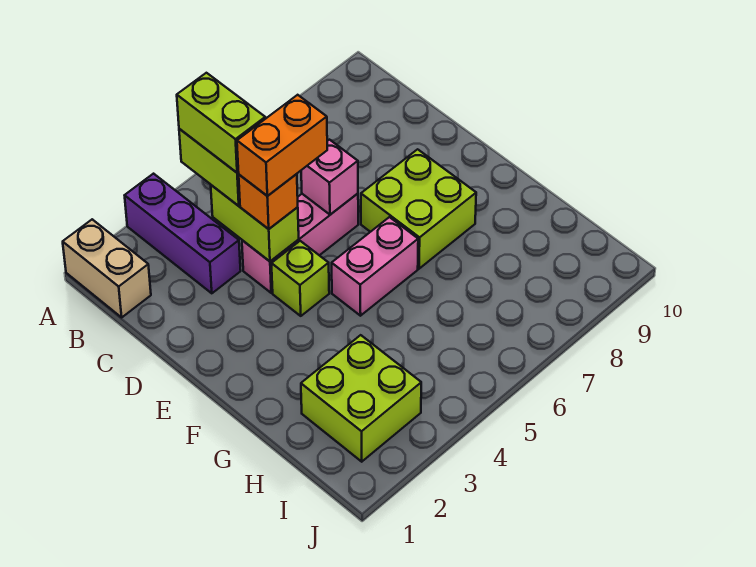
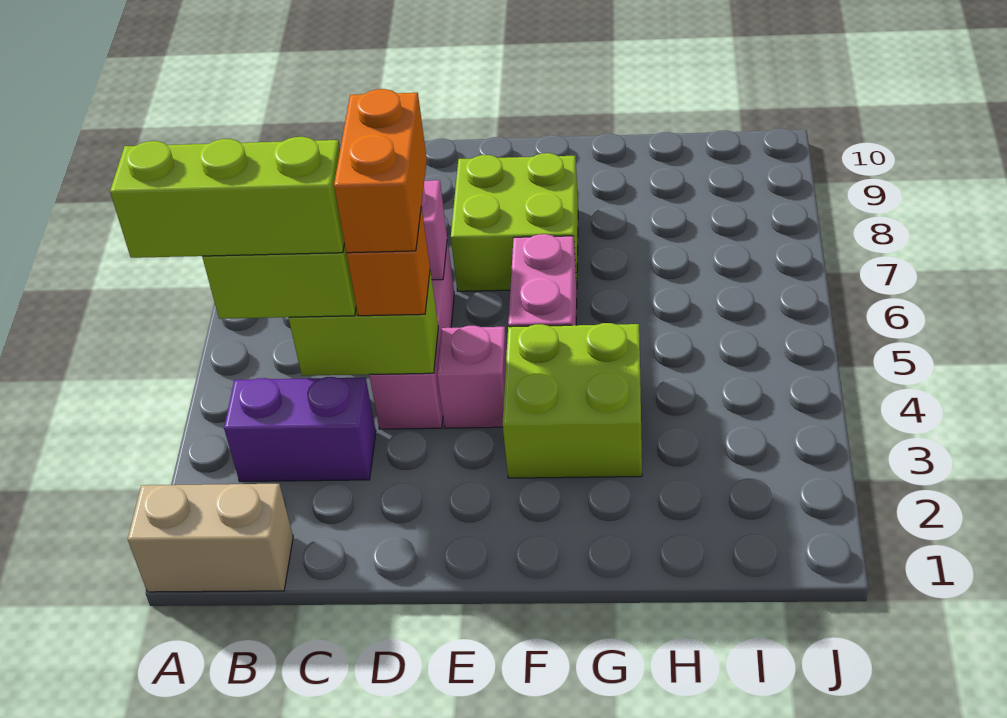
purple brick A3:C3 level 1 -> purple brick B3:C3 level 1
lime brick B4:C4 level 4 -> lime brick A4:C4 level 4
lime brick E4 level 1 -> pink brick E4 level 1
lime brick H2:I3 level 1 -> lime brick F3:G4 level 1

